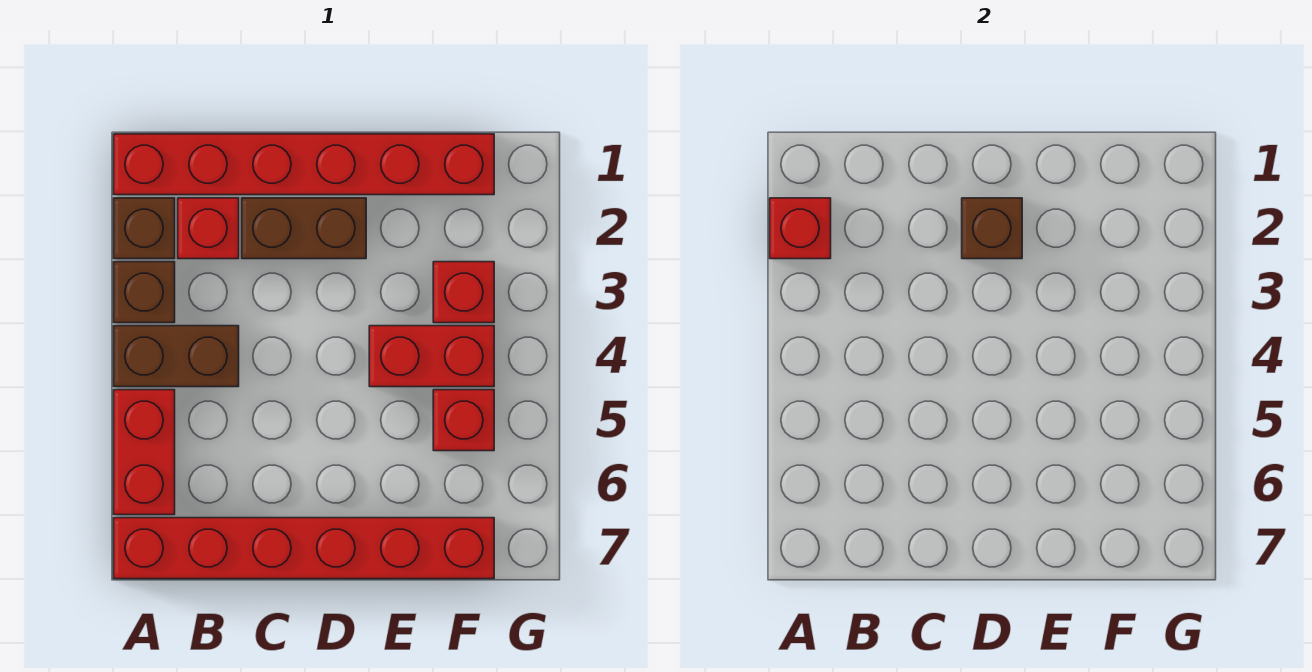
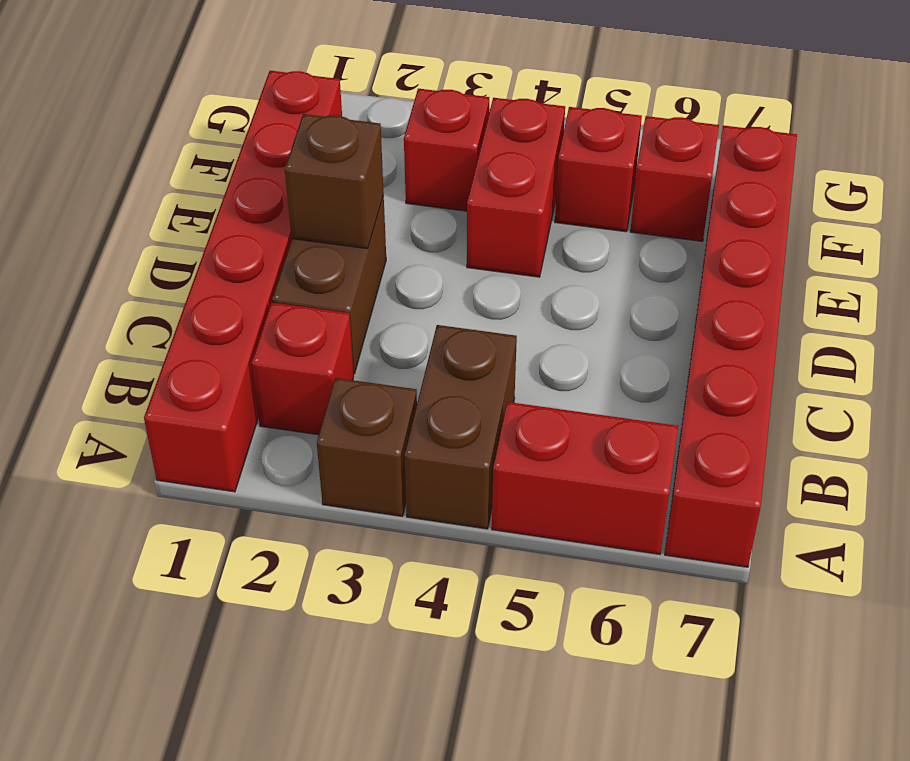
brown brick A2 level 1 -> none
red brick A2 level 2 -> red brick F6 level 1

